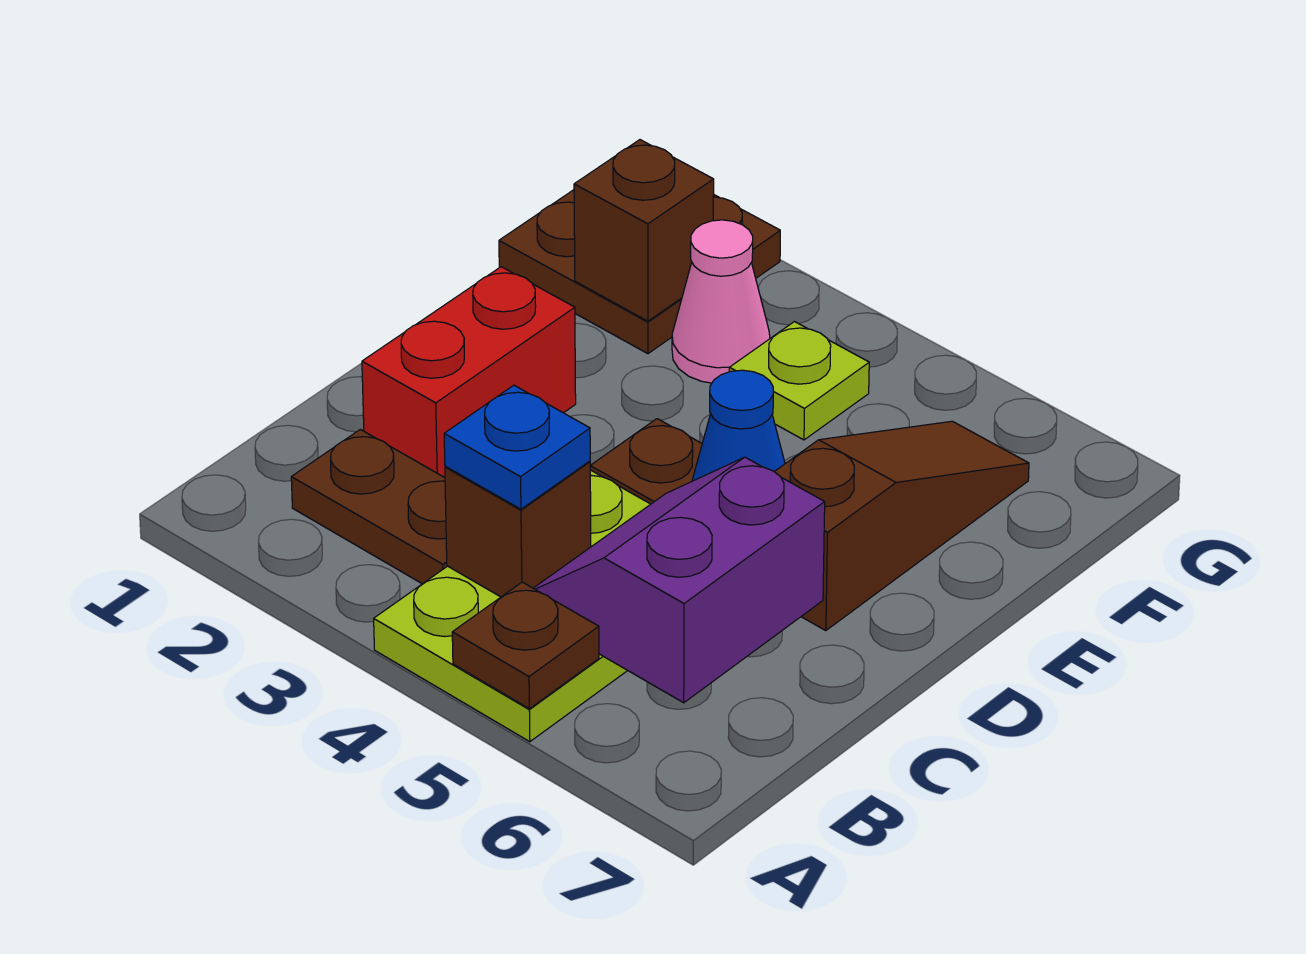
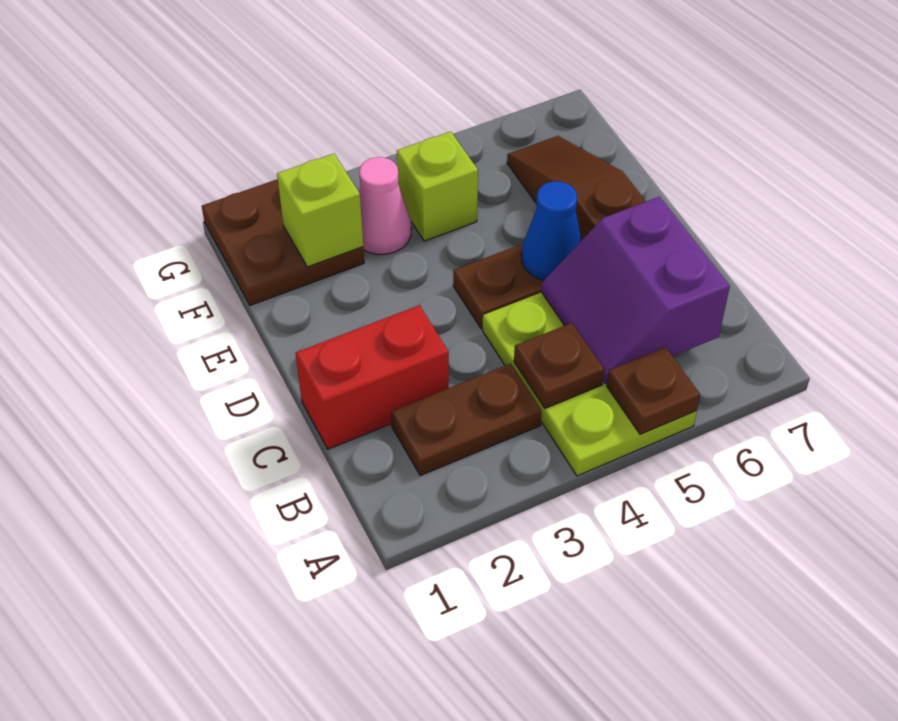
brown brick B4 level 2 -> brown plate B4 level 2
blue plate B4 level 3 -> none
red brick C2:D2 level 1 -> red brick C1:C2 level 1
brown brick F2 level 2 -> lime brick F2 level 2
lime plate F4 level 1 -> lime brick F4 level 1

